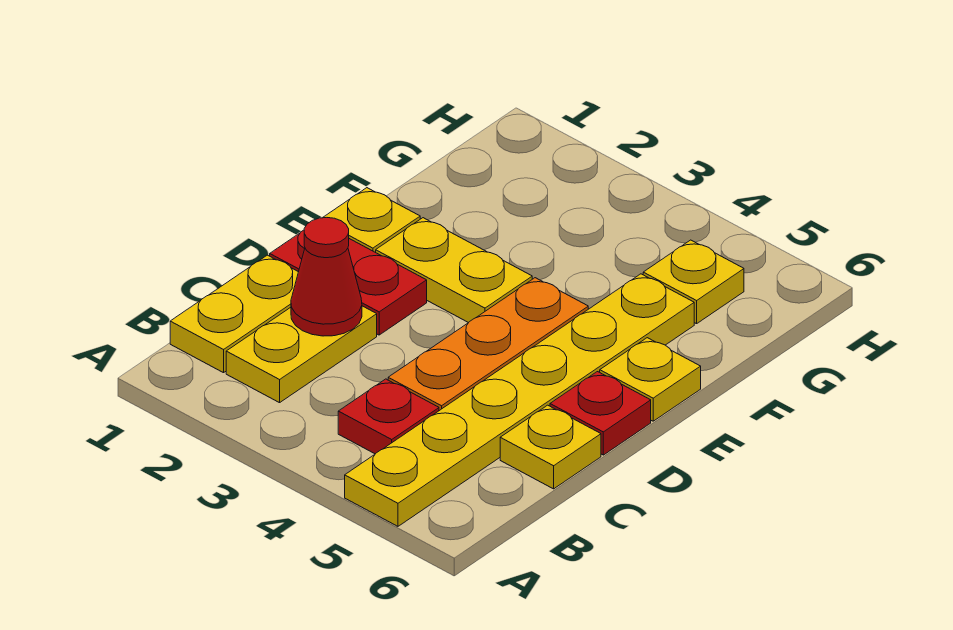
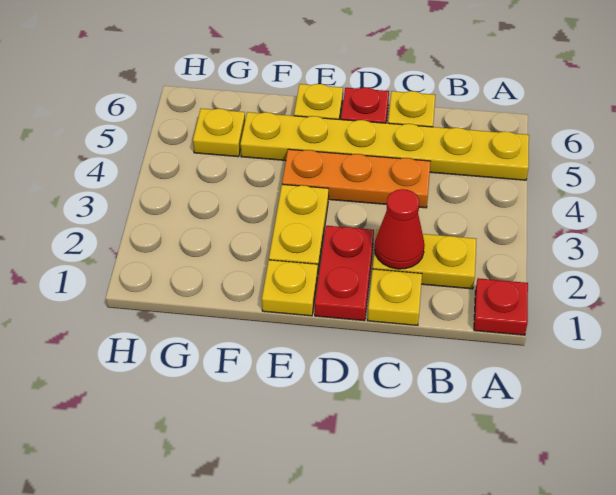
yellow plate B1:C1 level 1 -> yellow plate C1 level 1
red plate B4 level 1 -> red plate A1 level 1

